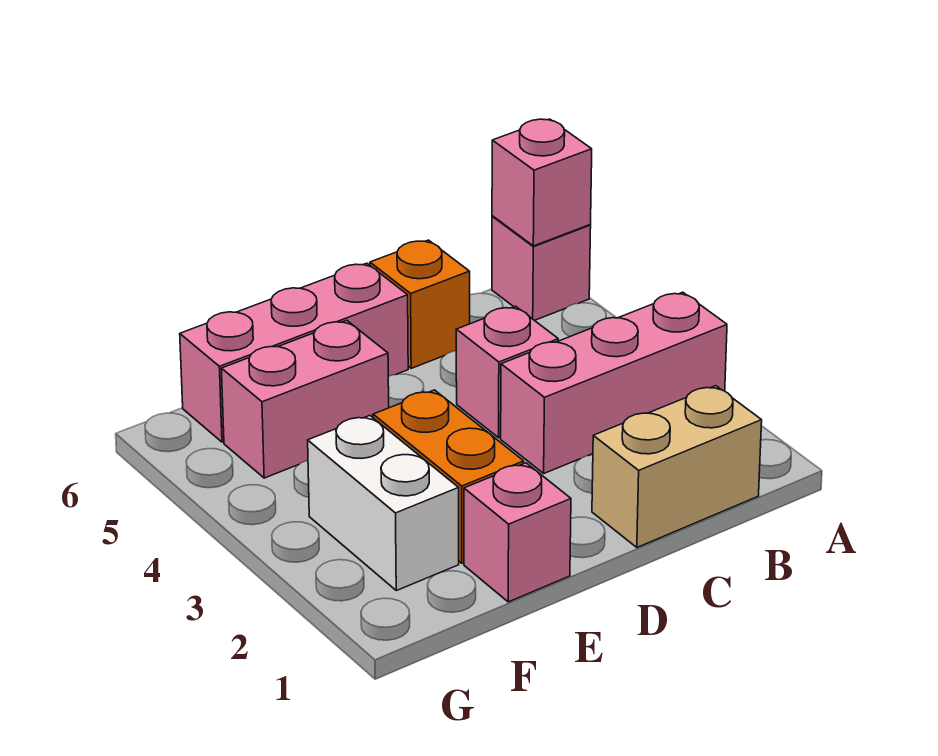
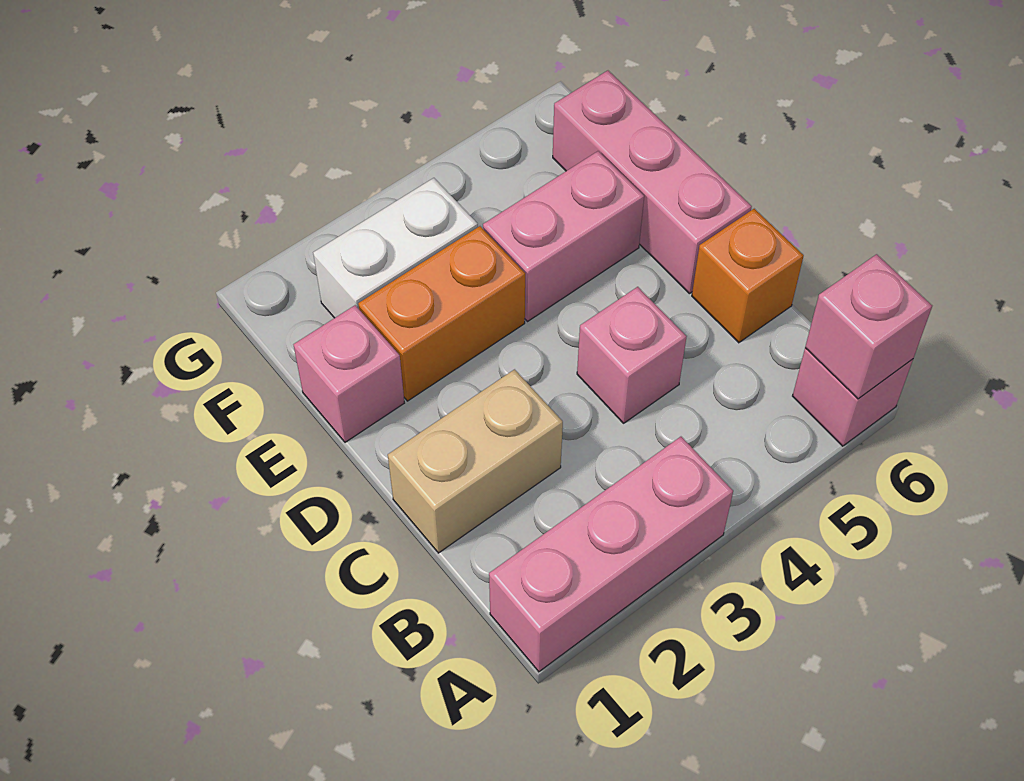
pink brick A3:C3 level 1 -> pink brick A1:A3 level 1
tan brick B1:C1 level 1 -> tan brick C1:C2 level 1
pink brick E5:F5 level 1 -> pink brick E4:E5 level 1

